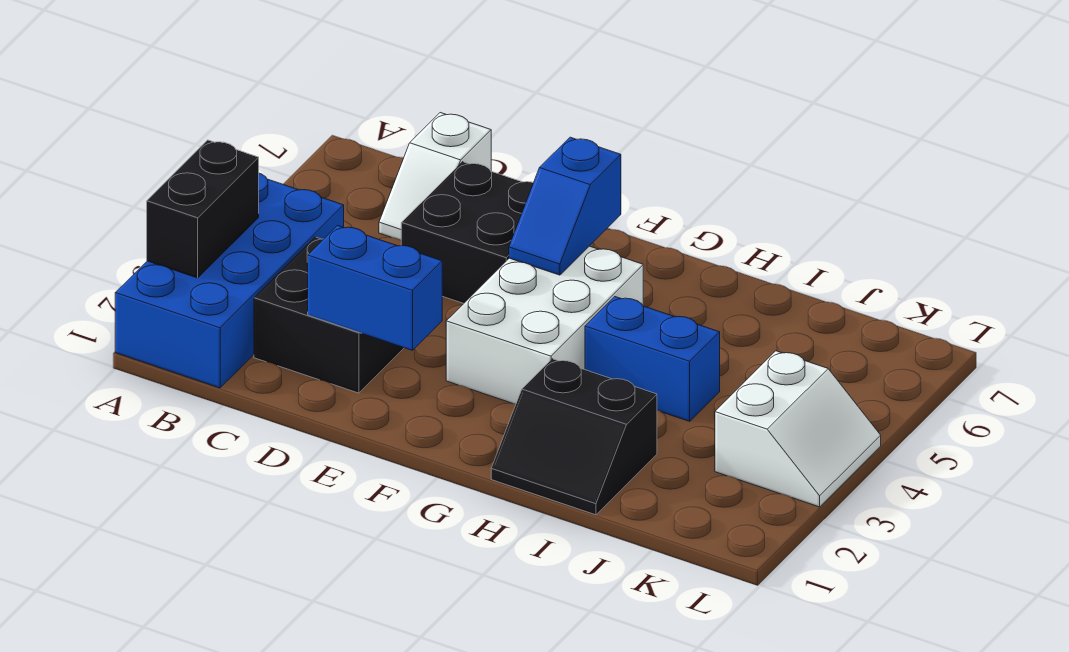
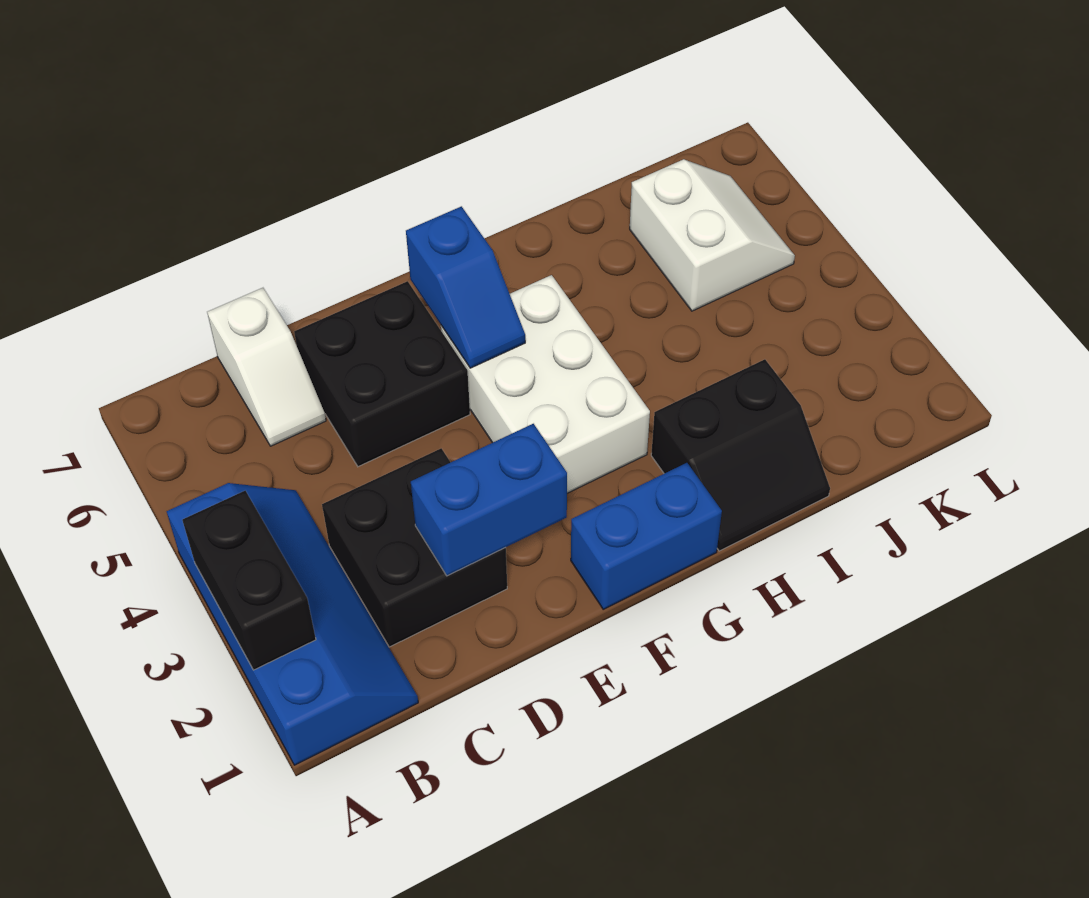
blue brick A1:B4 level 1 -> blue slope A1:B4 level 1 top A
blue brick H4:I4 level 1 -> blue brick F1:G1 level 1
white slope K3:L4 level 1 top K -> white slope J5:K6 level 1 top J

